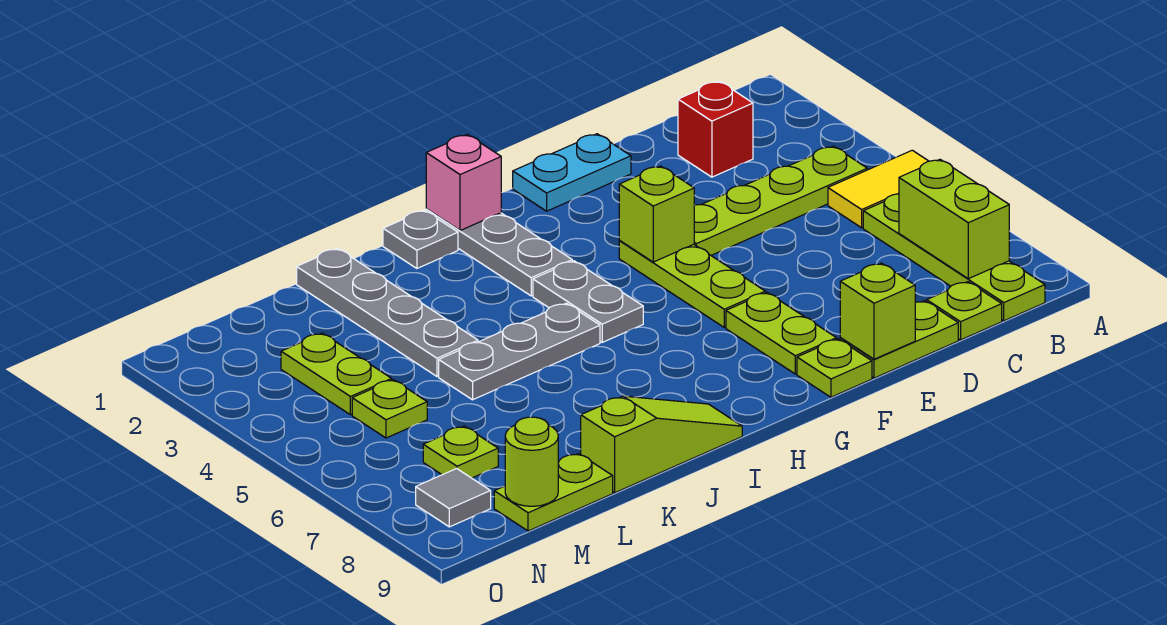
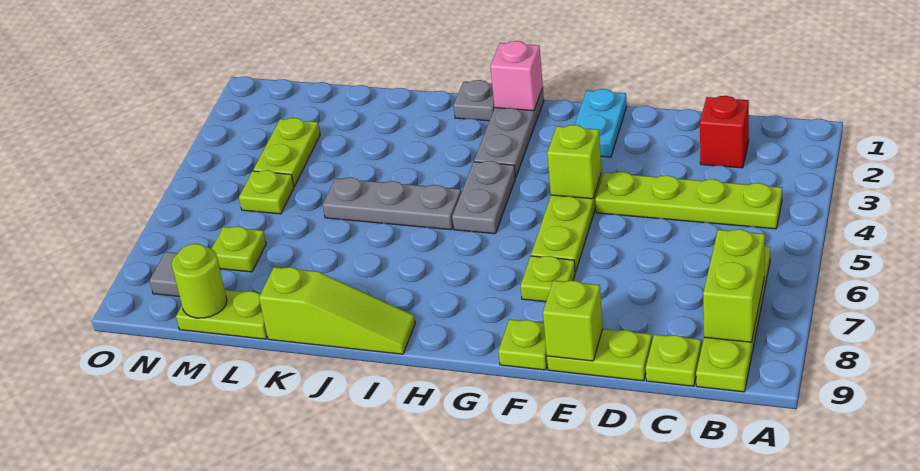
yellow tile A5:B5 level 1 -> none
cyan plate E1:F1 level 1 -> cyan plate F1:F2 level 1
lime plate F7:F8 level 1 -> lime plate F7 level 1
grey plate K1:K4 level 1 -> none

